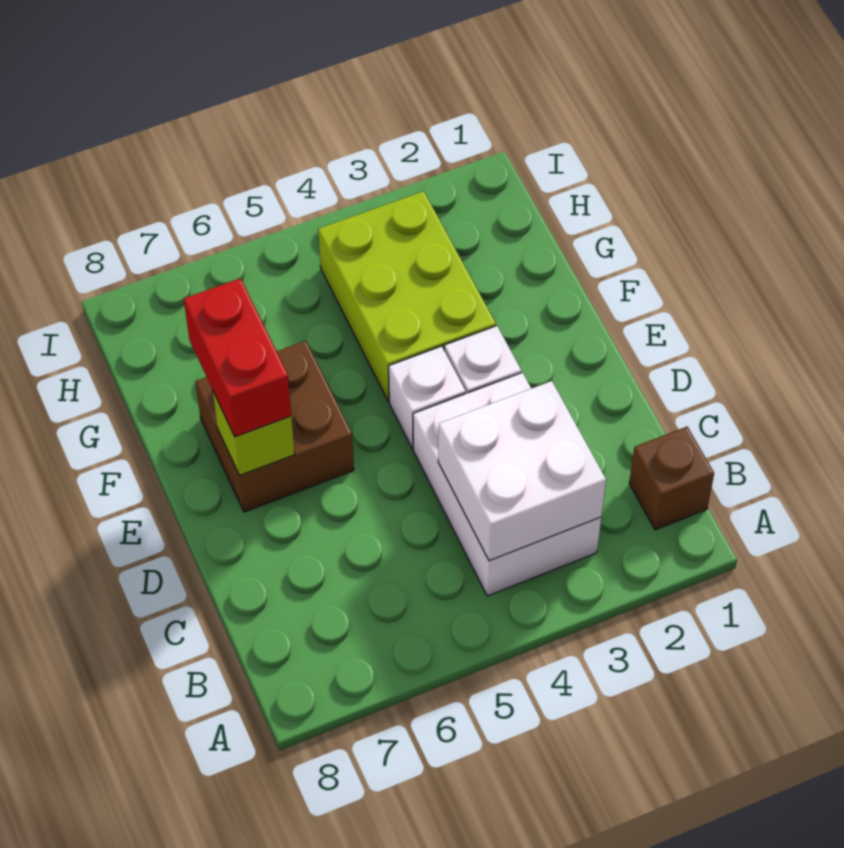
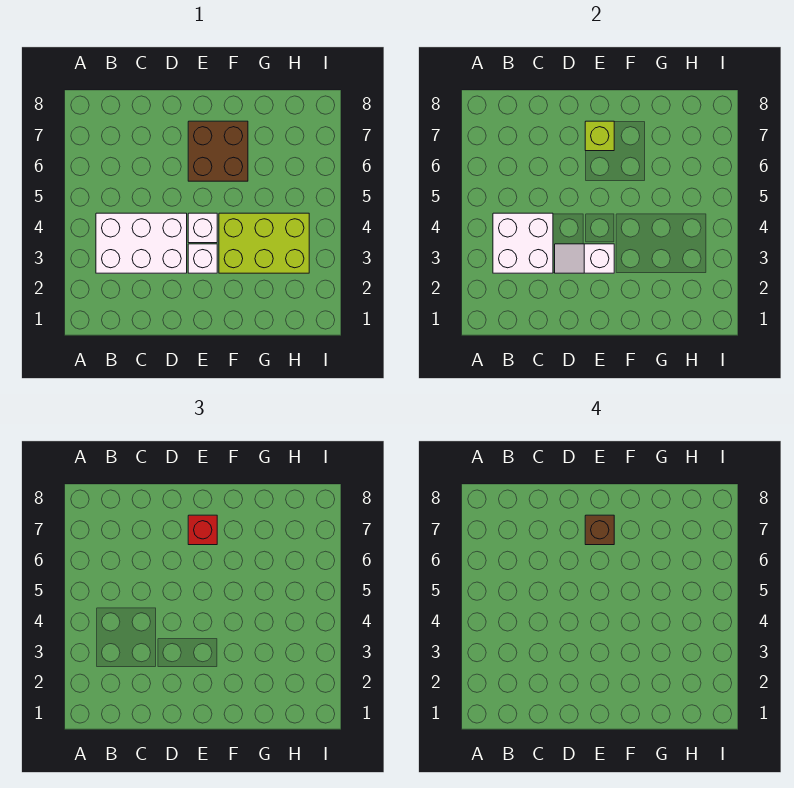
brown brick B1 level 1 -> brown brick E7 level 4
none -> white slope D3:E3 level 2 top E
red brick E7:F7 level 3 -> red brick E7 level 3

